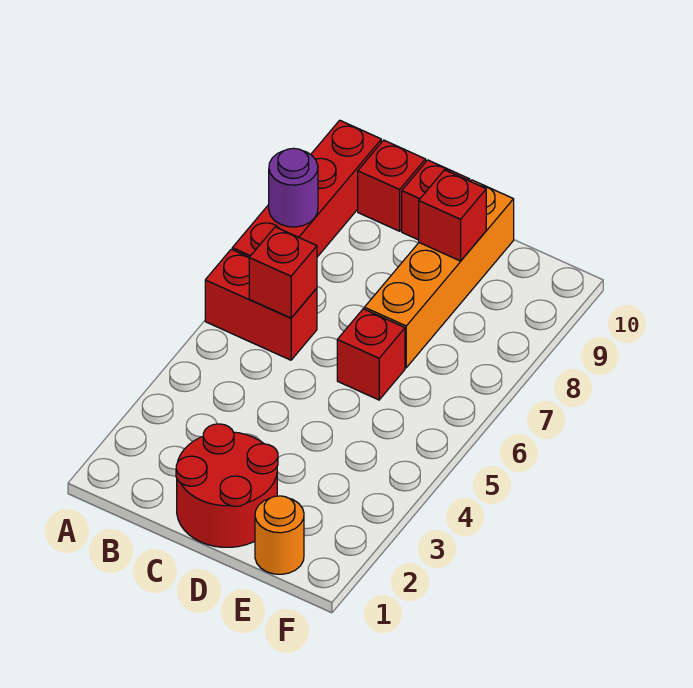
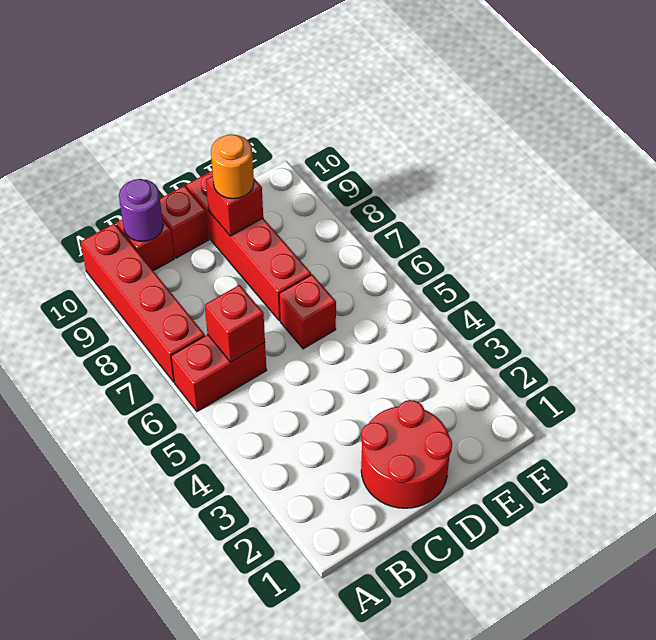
purple round brick A8 level 2 -> purple round brick B10 level 2
orange brick D7:D10 level 1 -> red brick D7:D10 level 1
orange round brick E1 level 1 -> orange round brick D9 level 3

